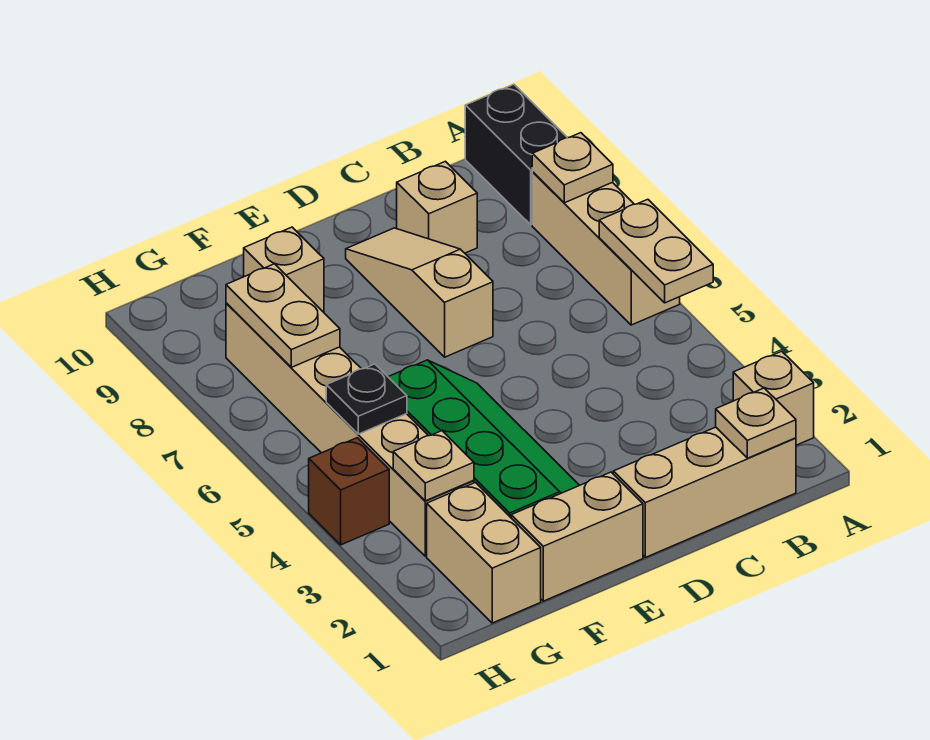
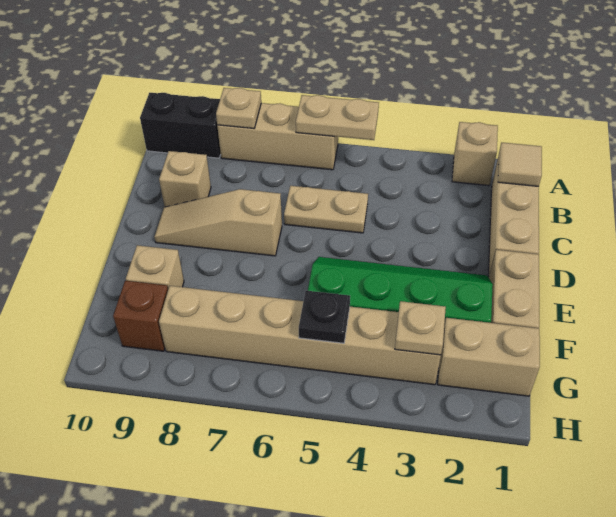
tan plate B1 level 2 -> tan tile B1 level 2
tan plate G7:G8 level 2 -> tan plate C5:C6 level 1
brown brick H4 level 1 -> brown brick G9 level 1

